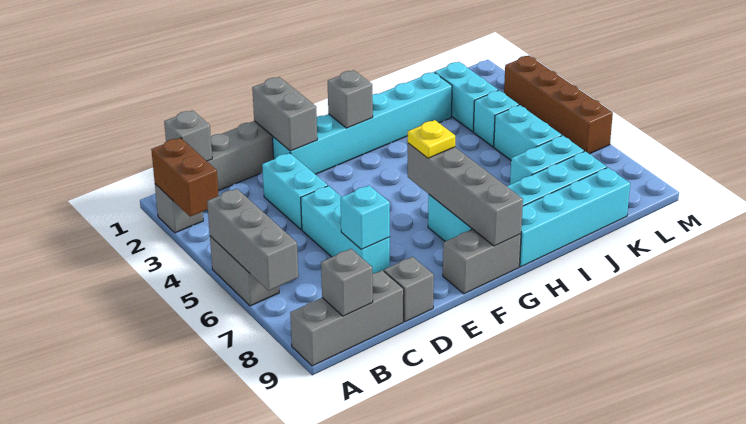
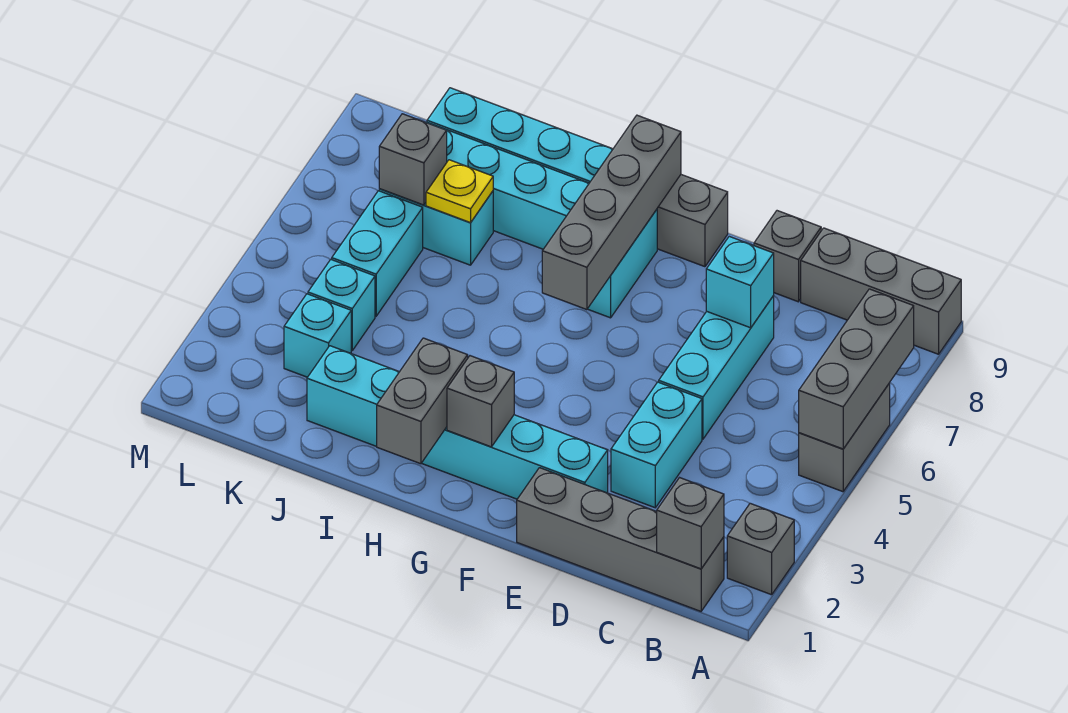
brown brick A2:A3 level 2 -> none
grey brick B9 level 2 -> grey brick K7 level 2
grey brick E1:E2 level 2 -> grey brick H1:H2 level 2
yellow plate G6 level 3 -> yellow plate J7 level 2
cyan brick K2:K3 level 1 -> cyan brick K3 level 1
brown brick M3:M6 level 1 -> none

